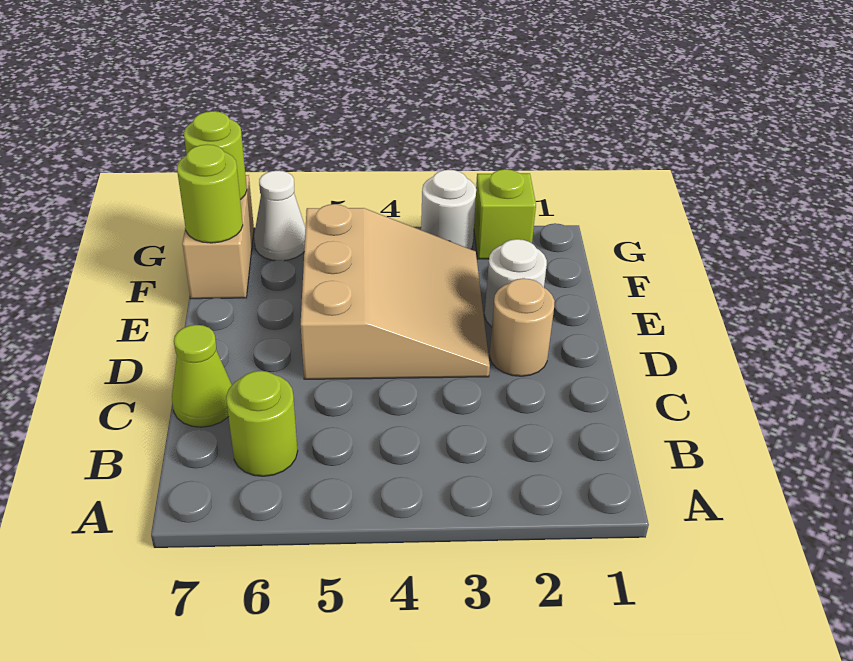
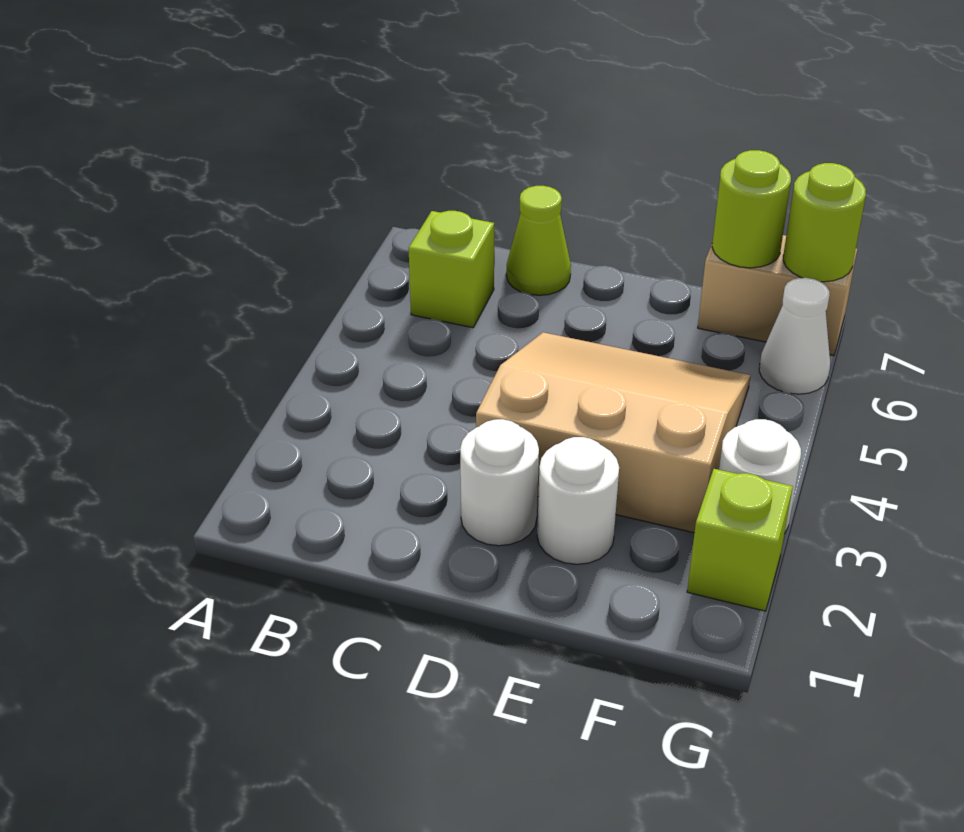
lime round brick B6 level 1 -> lime brick B6 level 1
tan round brick D2 level 1 -> white round brick D2 level 1
tan slope D3:F5 level 1 top 5 -> tan slope D3:F5 level 1 top 3

